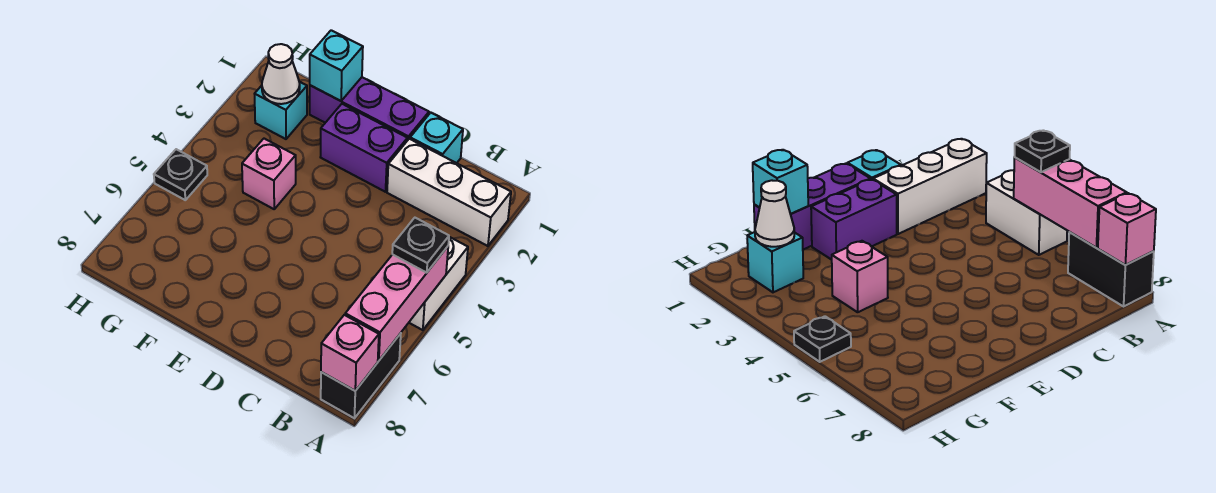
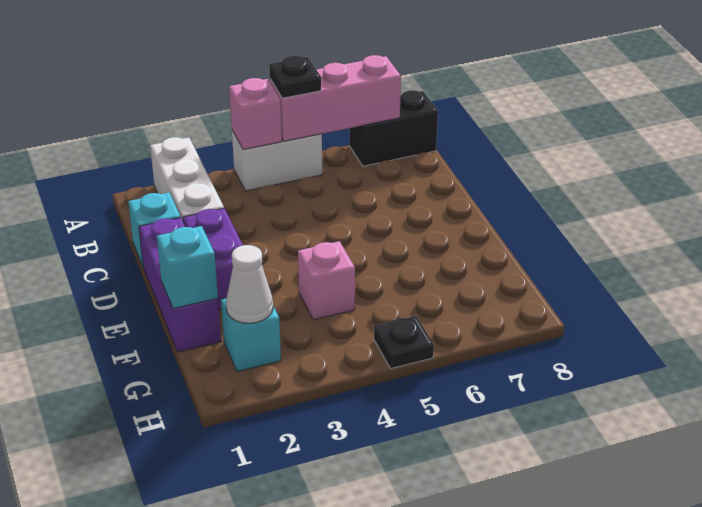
pink brick A8 level 2 -> pink brick A4 level 2

